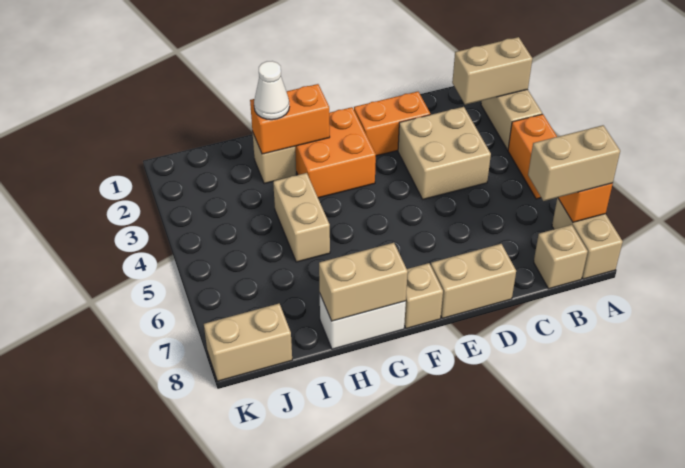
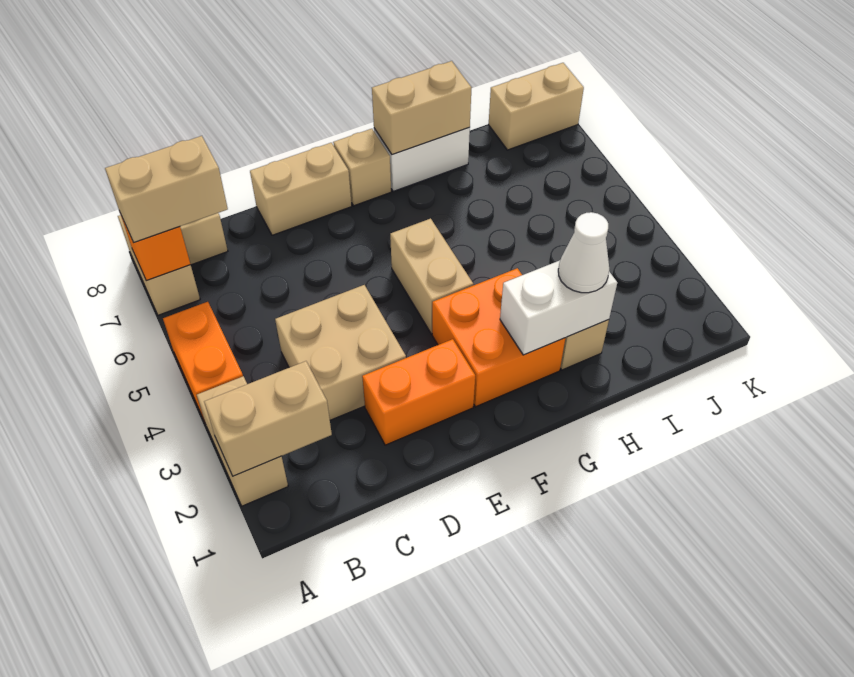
orange brick G2:H2 level 2 -> white brick G2:H2 level 2
tan brick H4:H5 level 1 -> tan brick F4:F5 level 1

